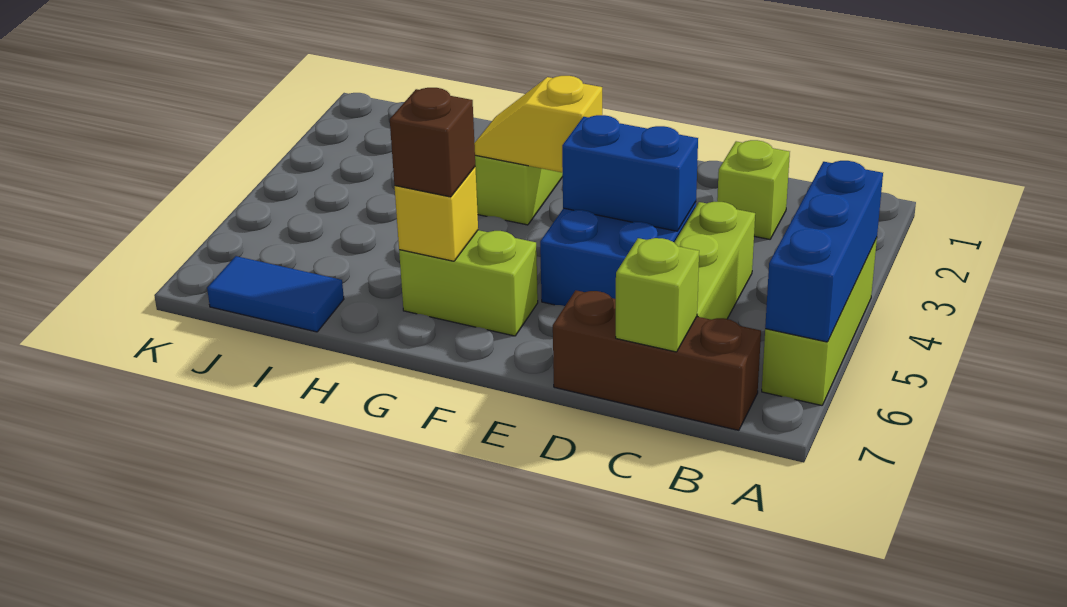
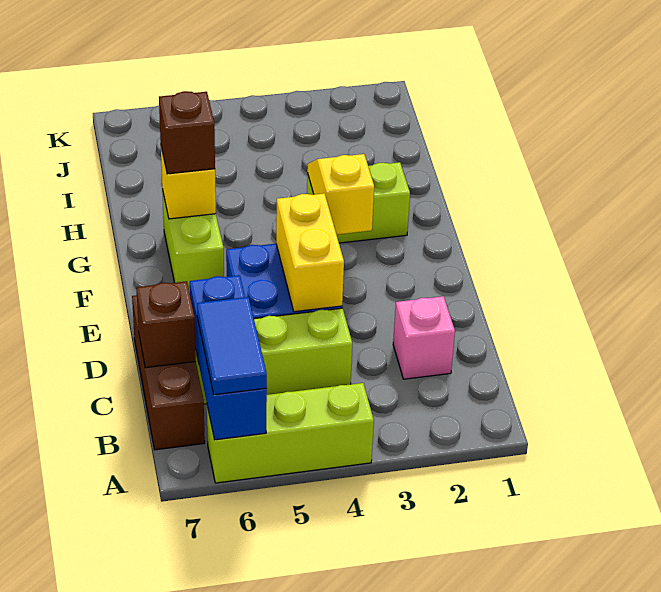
blue brick A4:A6 level 2 -> blue brick A6:C6 level 2
lime brick C2 level 1 -> pink brick C2 level 1
lime brick C7 level 2 -> brown brick C7 level 2
blue brick D4:E4 level 2 -> yellow brick D4:E4 level 2
blue tile I7:J7 level 1 -> blue tile A6:B6 level 3

